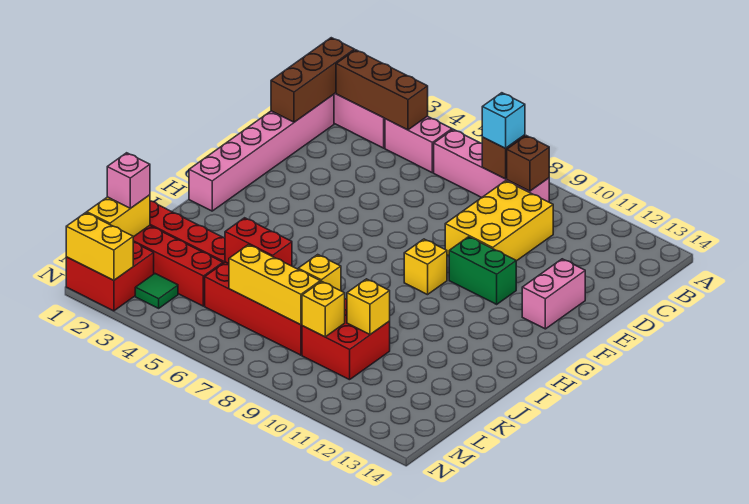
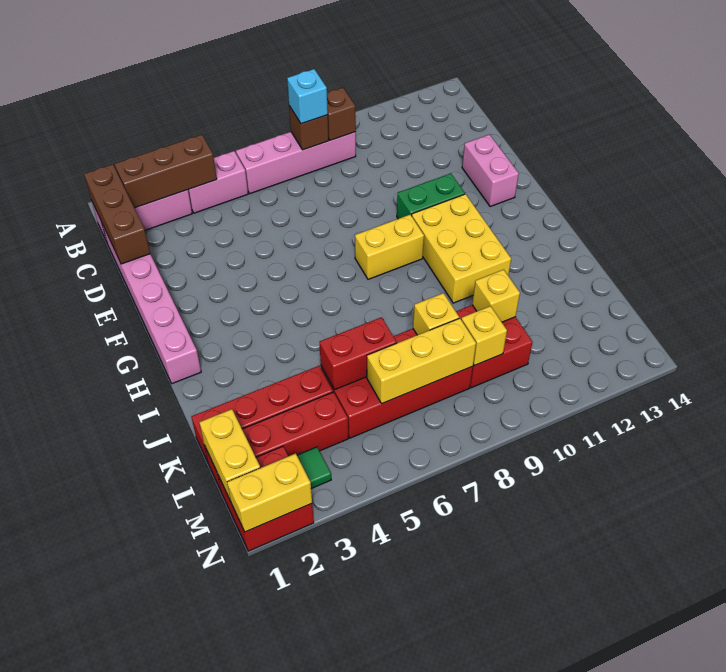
yellow brick C9:E10 level 1 -> yellow brick G10:I11 level 1
yellow brick G9 level 1 -> yellow brick G8:G9 level 1
pink brick L1 level 3 -> none

